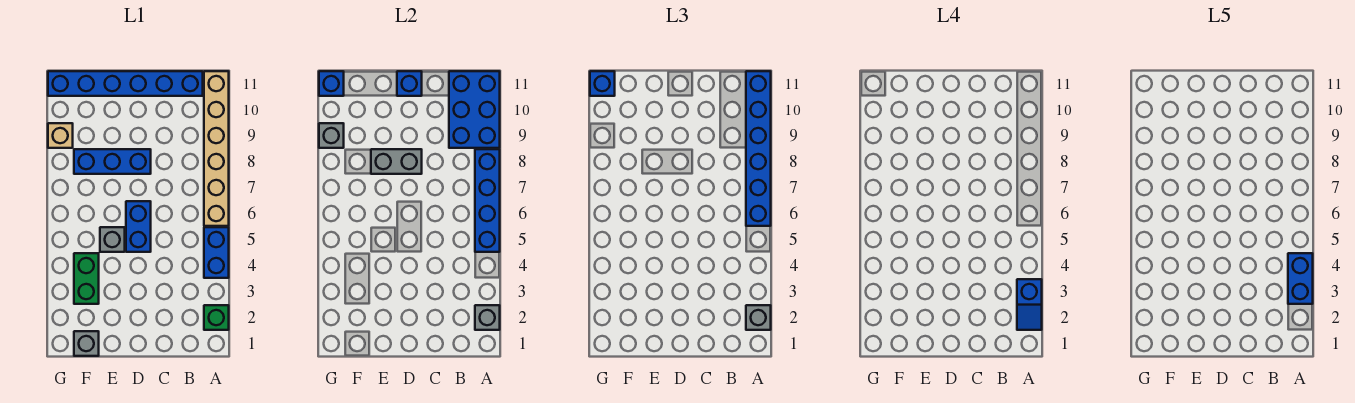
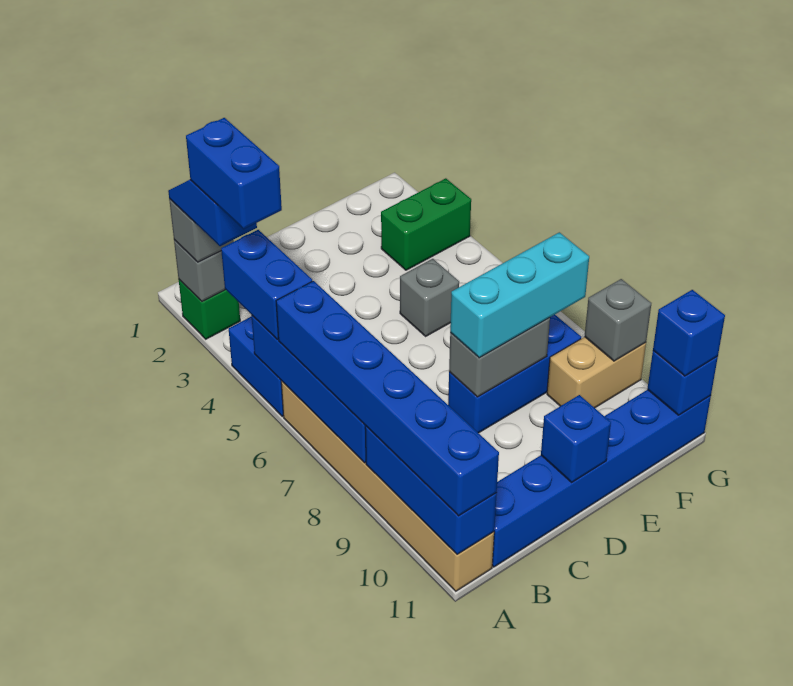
blue brick A9:B11 level 2 -> blue brick A9:A11 level 2
blue brick D5:D6 level 1 -> blue brick A4:A5 level 3
none -> cyan brick D8:F8 level 3
grey brick F1 level 1 -> none
green brick F3:F4 level 1 -> green brick F3:G3 level 1
tan brick G9 level 1 -> tan brick F9:G9 level 1

